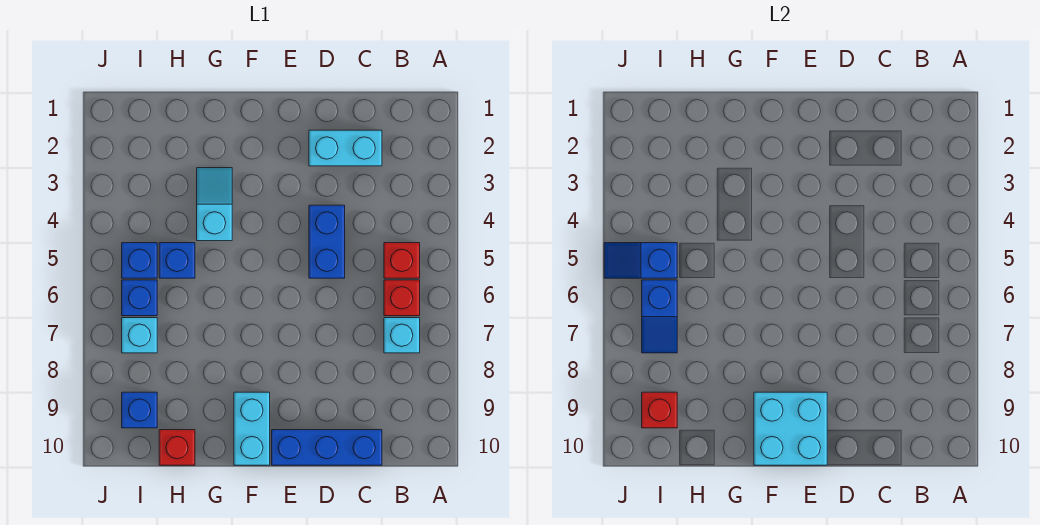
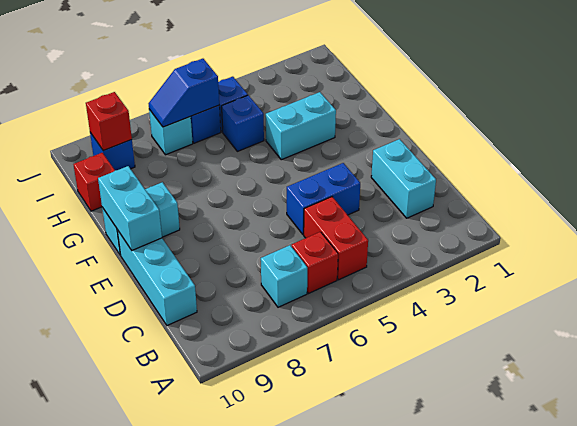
red brick B5 level 1 -> red brick B5:C5 level 1
blue brick C10:E10 level 1 -> cyan brick C10:E10 level 1
cyan brick E9:F10 level 2 -> cyan brick E10:F10 level 2
cyan slope G3:G4 level 1 top 4 -> cyan brick G3:G4 level 1
blue slope I5:J5 level 2 top I -> none

